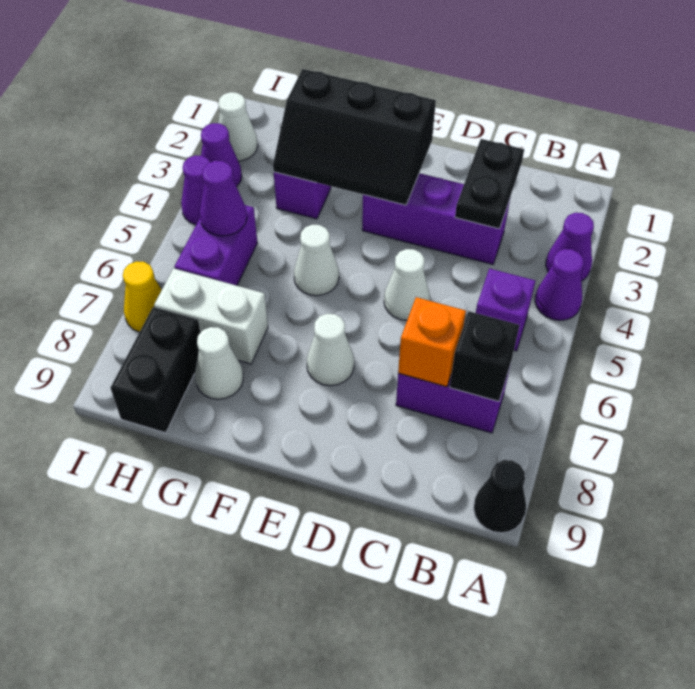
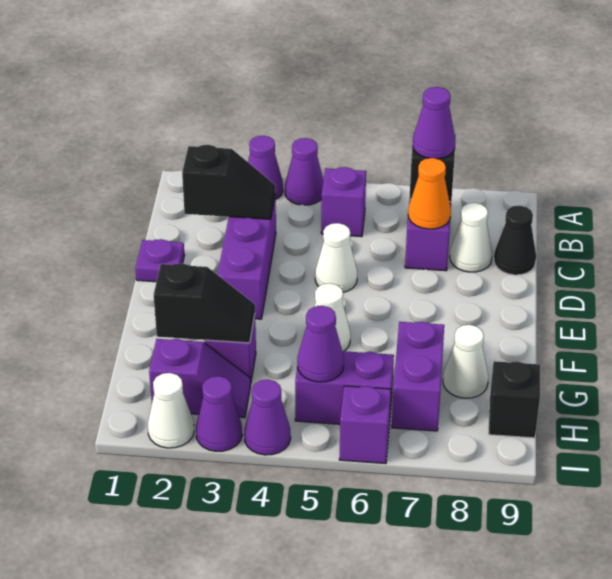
black cone A9 level 1 -> black cone C9 level 1
none -> purple cone B7 level 3
black plate C2:C3 level 2 -> black slope C2:C3 level 2 top 2
orange brick C7 level 2 -> orange cone C7 level 2
none -> purple plate D1 level 1
black slope E2:G3 level 2 top 2 -> black slope G2:G3 level 2 top 2
white cone E7 level 1 -> white cone C8 level 1
white brick G7:H7 level 1 -> purple brick G7:H7 level 1
none -> purple slope H2:H3 level 1 top 2
black brick H8:H9 level 1 -> black brick H9 level 1
none -> purple brick I6 level 1
yellow cone I7 level 1 -> none

